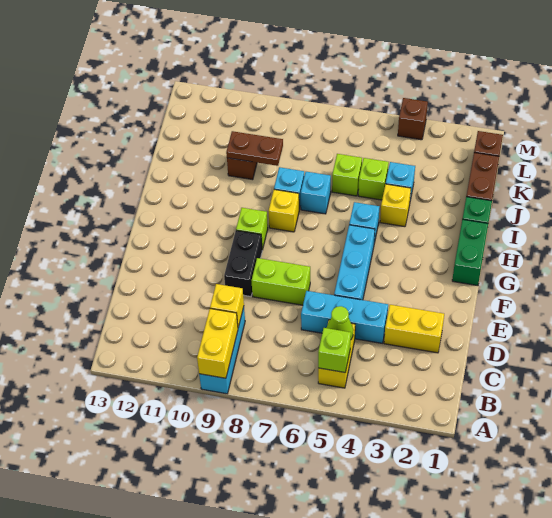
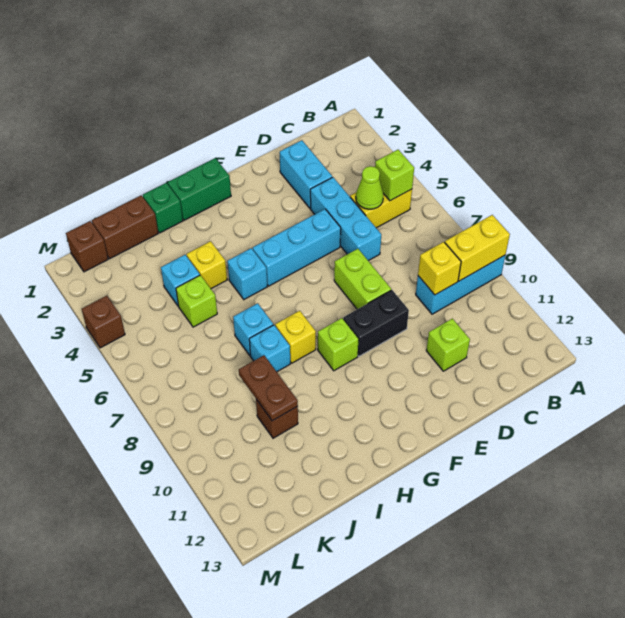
yellow brick D2:D3 level 1 -> cyan brick D2:D3 level 1
lime brick J6 level 1 -> lime brick D11 level 1

